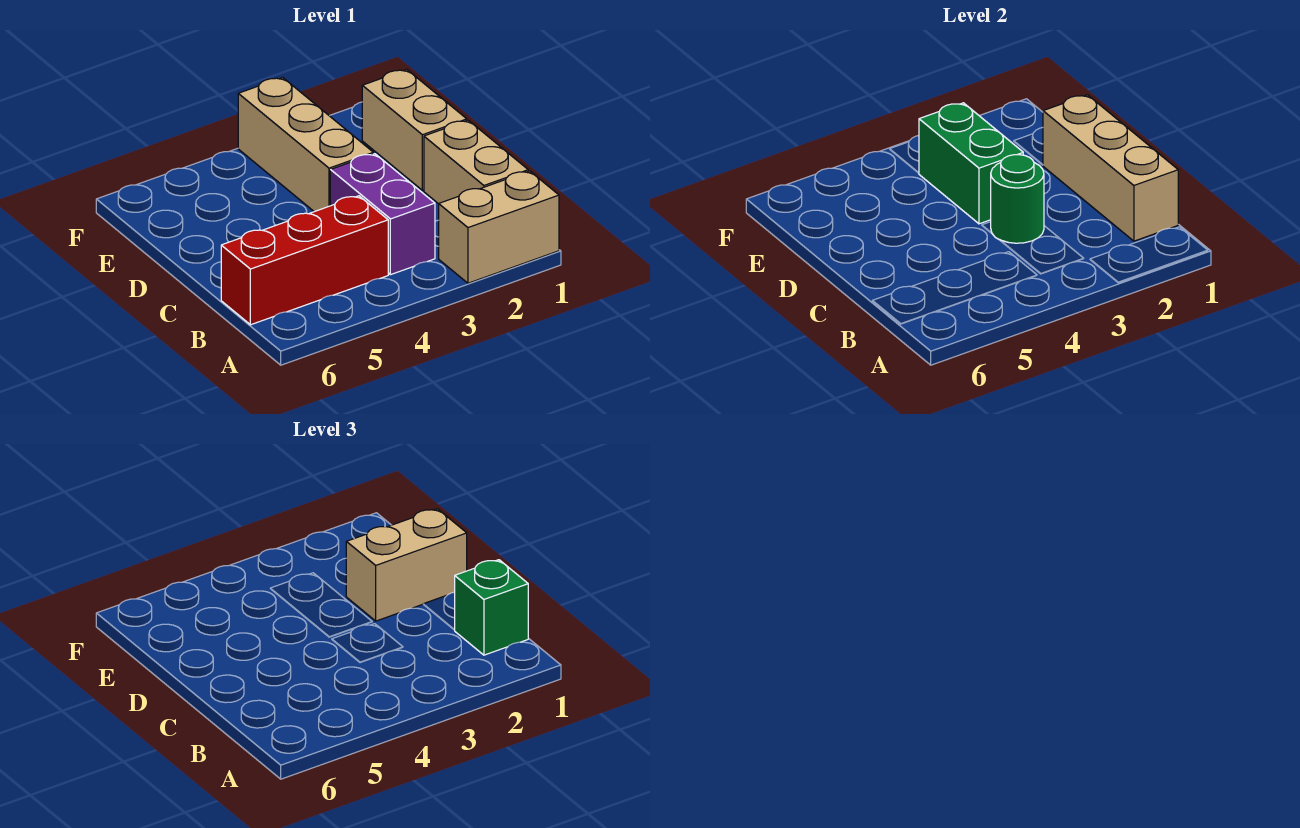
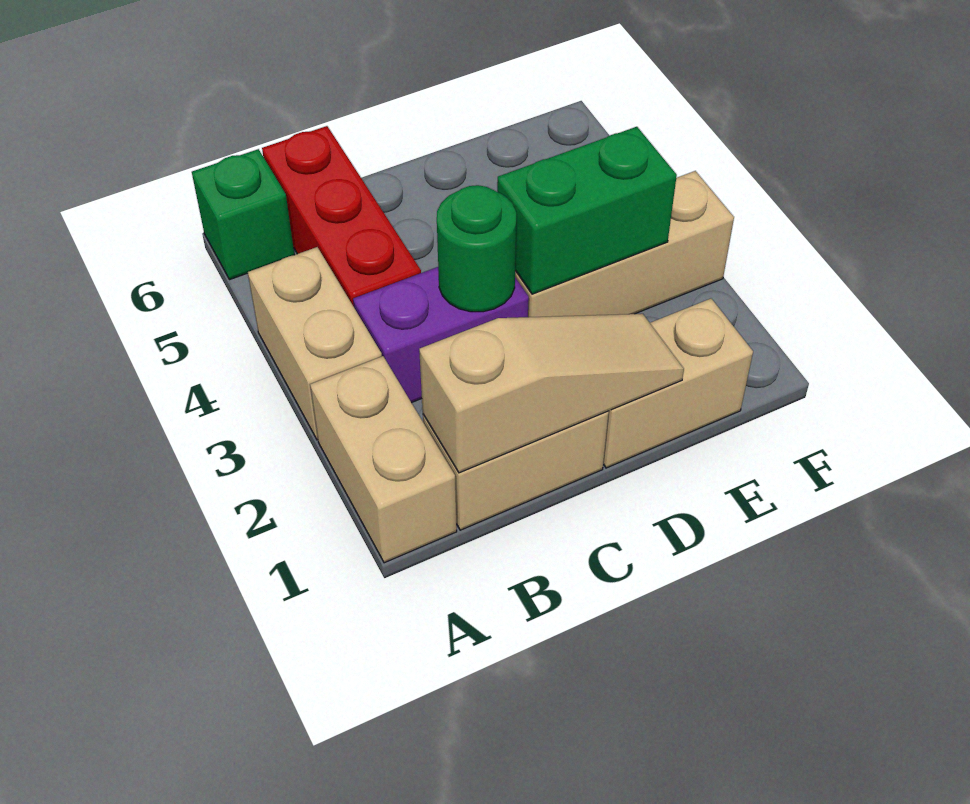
tan brick B1:D1 level 2 -> tan slope B1:D1 level 2 top B
green brick B1 level 3 -> green brick A6 level 1
tan brick D1:D2 level 3 -> tan brick A3:A4 level 1

